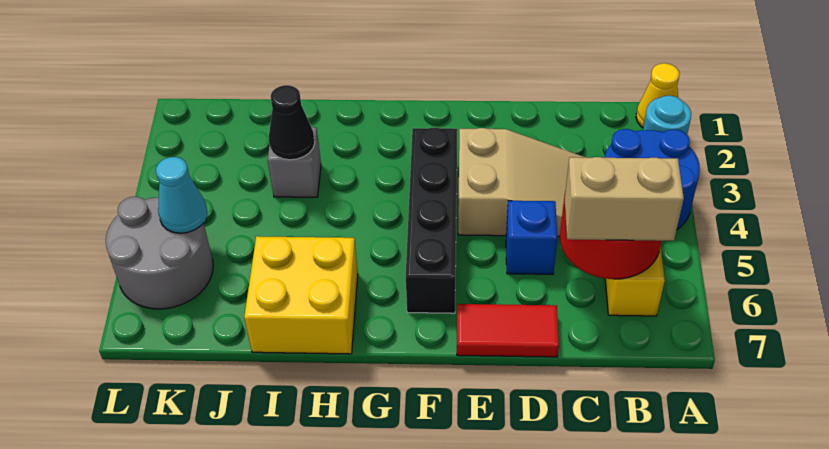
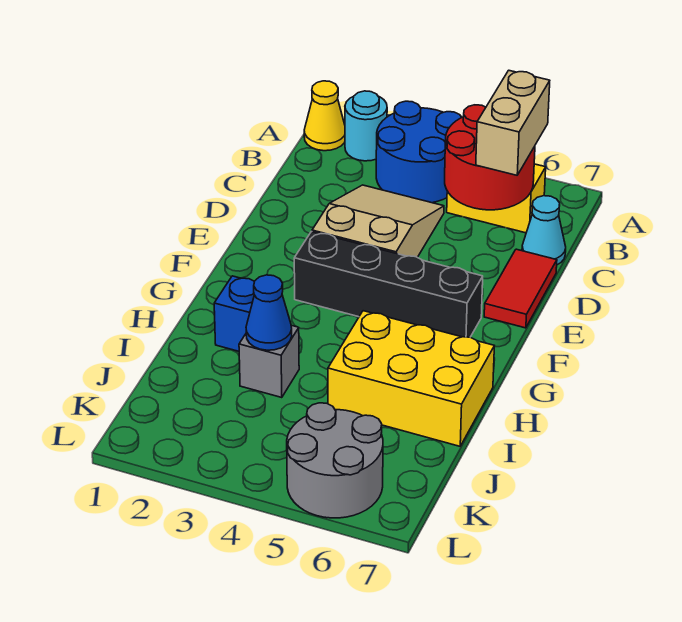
blue brick D5 level 1 -> blue brick H2 level 1
yellow brick H6:I7 level 1 -> yellow brick H5:I7 level 1
black cone I3 level 2 -> blue cone I3 level 2
cyan cone K5 level 2 -> cyan cone C7 level 1

